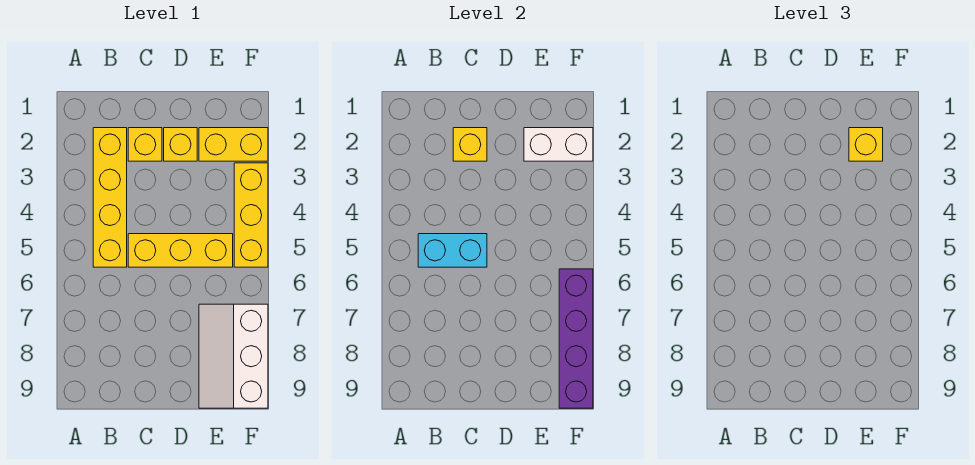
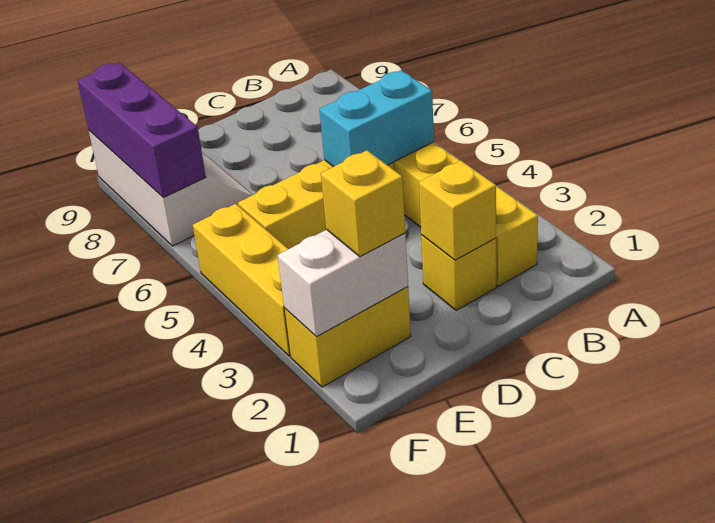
yellow brick D2 level 1 -> none
purple brick F6:F9 level 2 -> purple brick F7:F9 level 2

